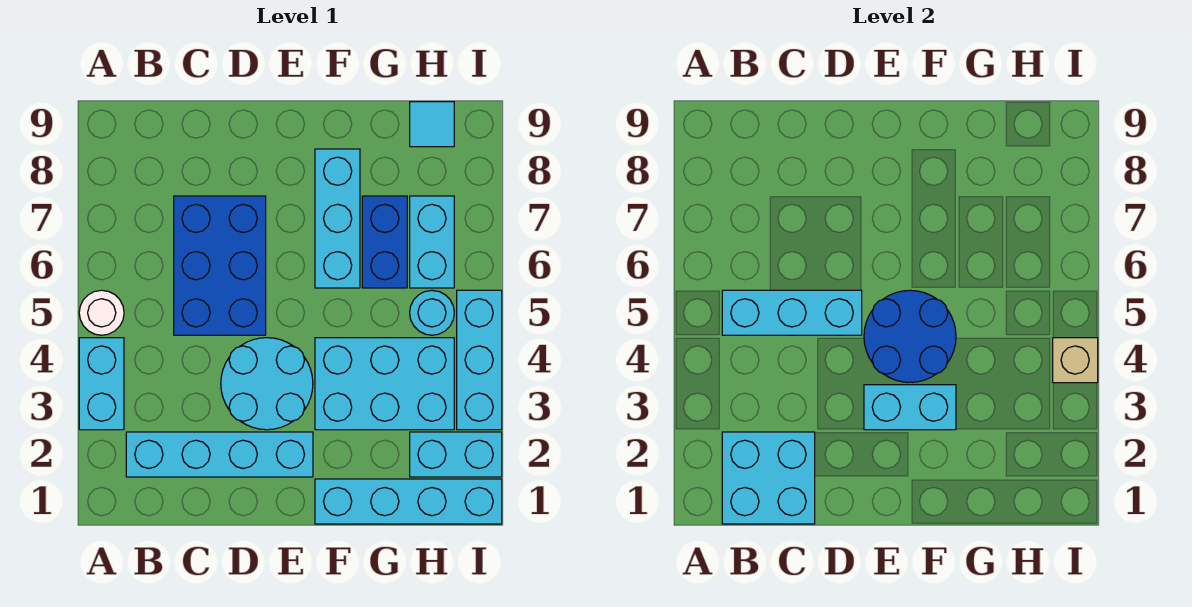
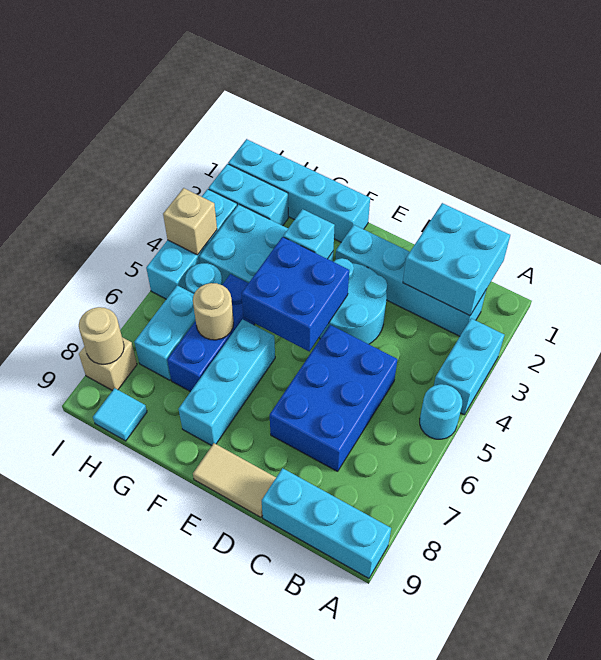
white round brick A5 level 1 -> cyan round brick A5 level 1
cyan brick B5:D5 level 2 -> cyan brick A9:C9 level 1
none -> tan tile D9:E9 level 1
cyan brick E3:F3 level 2 -> cyan brick F3 level 2
blue round brick E4:F5 level 2 -> blue brick E4:F5 level 2
blue brick G6:G7 level 1 -> blue brick G5:G7 level 1
none -> tan round brick G6 level 2
none -> tan brick I8 level 1
none -> tan round brick I8 level 2

